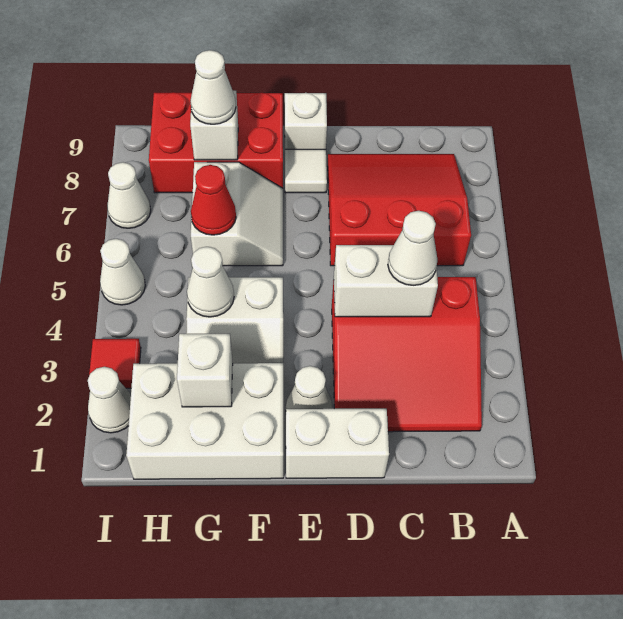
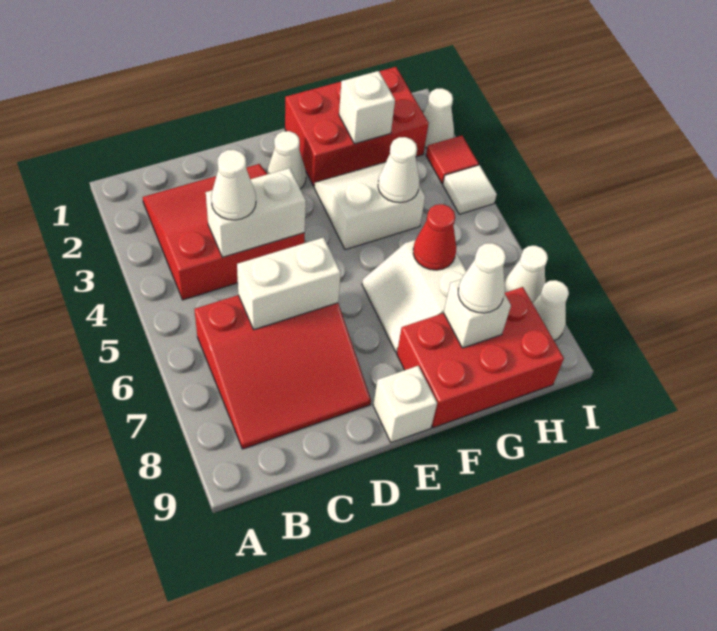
white brick D1:E1 level 1 -> white brick C6:D6 level 2
white tile E8 level 1 -> white tile I4 level 1
white brick F1:H2 level 1 -> red brick F1:H2 level 1
white cone I5 level 1 -> white cone I8 level 1

